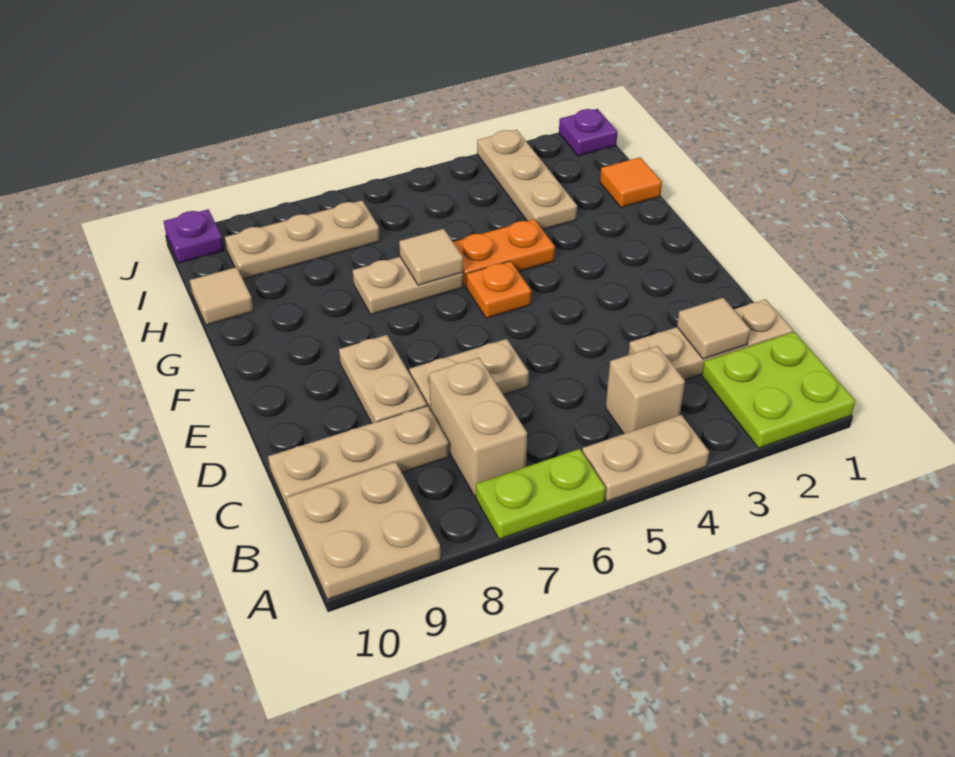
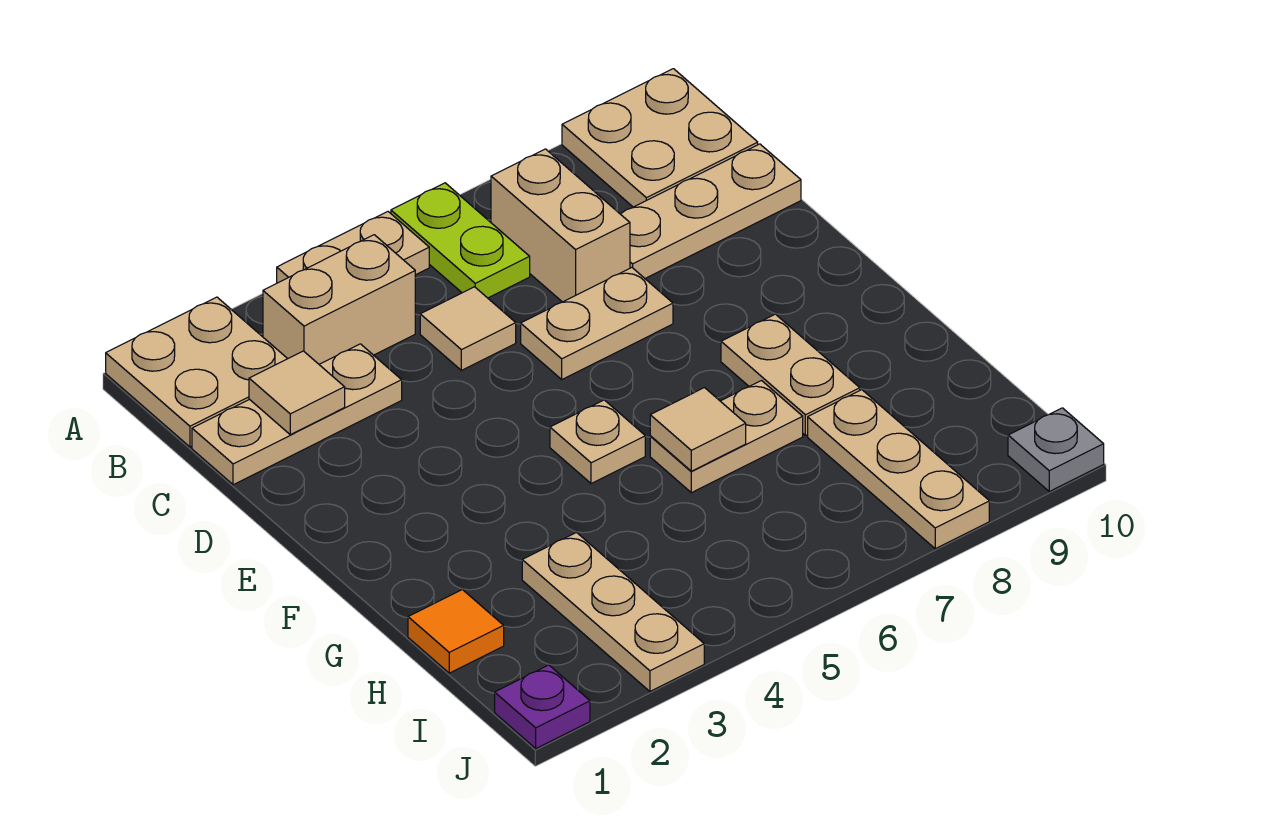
lime plate A1:B2 level 1 -> tan plate A1:B2 level 1
lime plate A6:A7 level 1 -> lime plate A6:B6 level 1
tan brick B4 level 1 -> tan brick B3:B4 level 1
tan plate D8:E8 level 1 -> tan plate F8:G8 level 1
orange plate F5 level 1 -> tan plate F5 level 1
orange plate G4:G5 level 1 -> none
tan tile H10 level 1 -> tan tile C5 level 1
tan plate I7:I9 level 1 -> tan plate H8:J8 level 1
purple plate J10 level 1 -> grey plate J10 level 1

